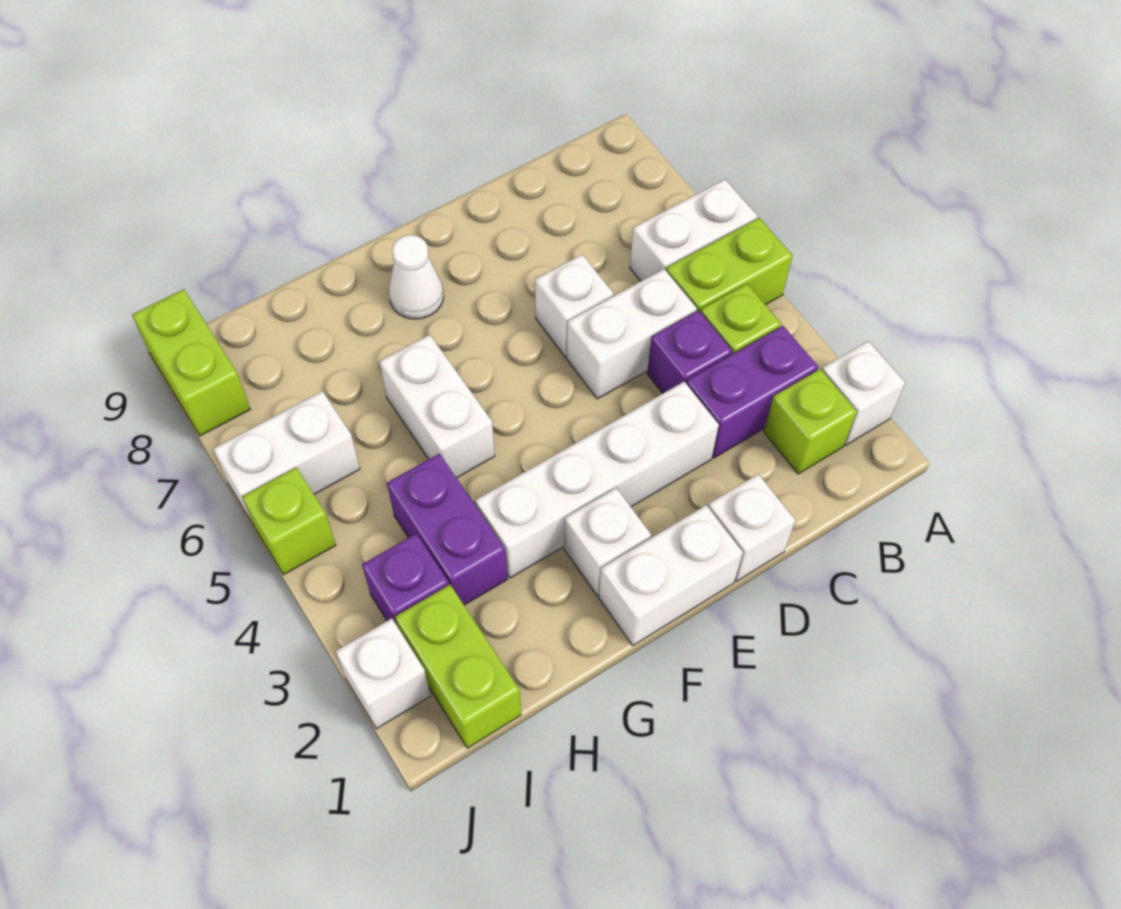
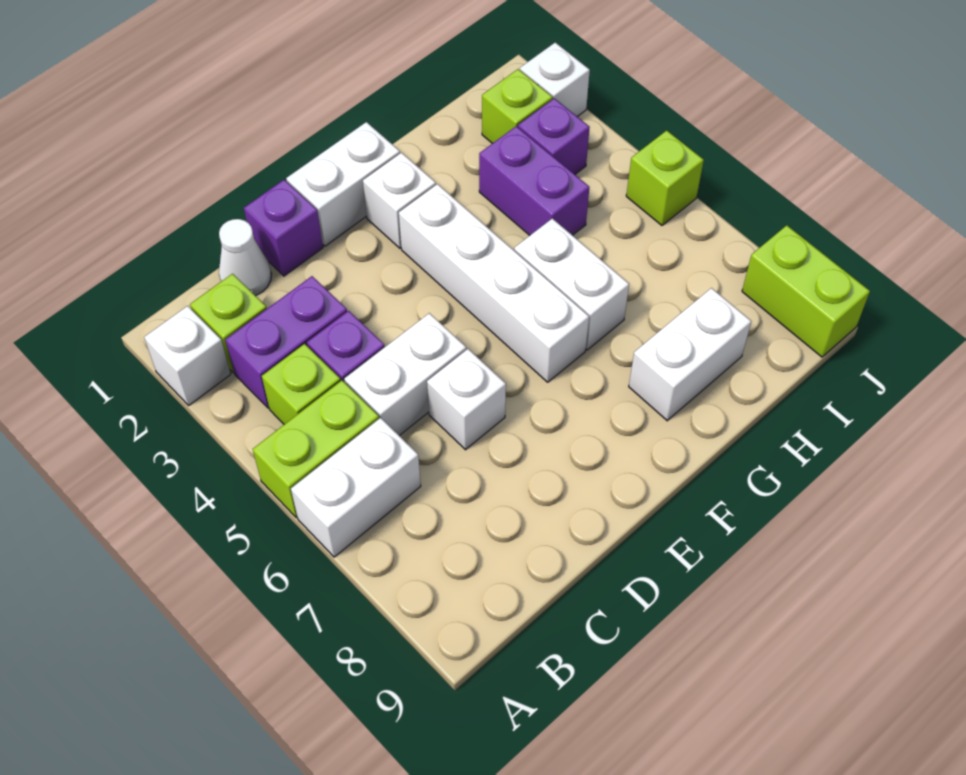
white brick D1 level 1 -> purple brick D1 level 1
white brick D3:G3 level 1 -> white brick F3:F6 level 1
white cone F8 level 1 -> white cone C1 level 1
lime brick I1:I2 level 1 -> lime brick I2 level 1
white brick I6:J6 level 1 -> white brick G8:H8 level 1

